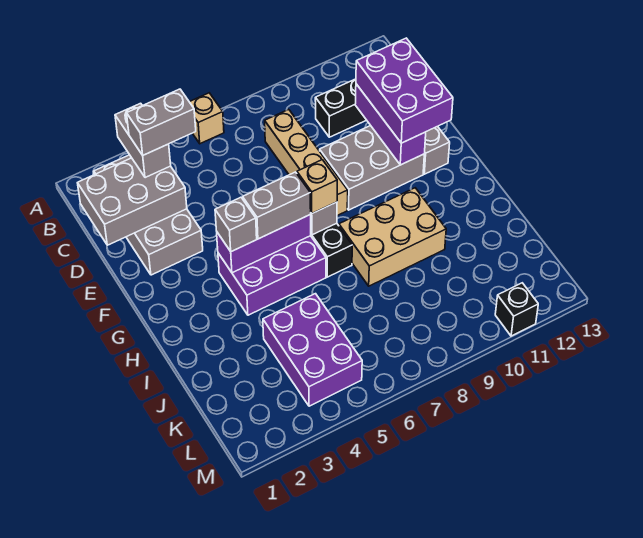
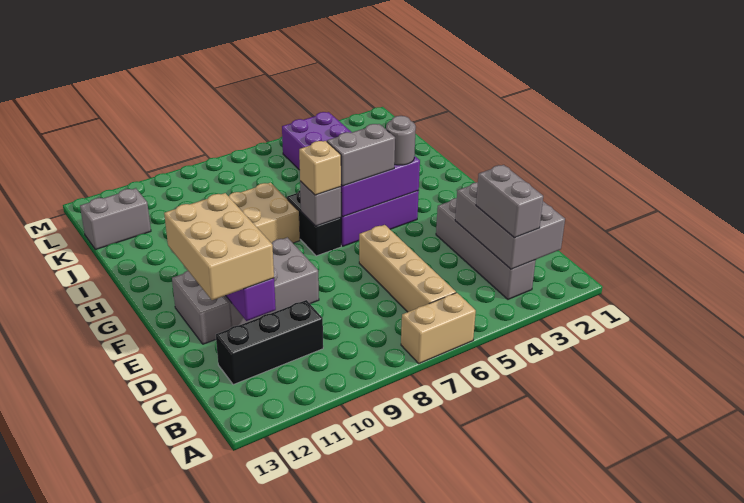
tan brick A6 level 1 -> tan brick A6:A7 level 1
grey brick B2:E3 level 1 -> grey brick B3:E3 level 1
grey brick C1:D3 level 2 -> grey brick B2:D3 level 2
grey brick C3:C4 level 4 -> grey brick K12:K13 level 1
tan brick C8:F8 level 1 -> tan brick B6:E6 level 1
purple brick D11:F12 level 3 -> tan brick D11:F12 level 3
grey brick G4 level 3 -> grey round brick G4 level 3
black brick M11 level 1 -> none

